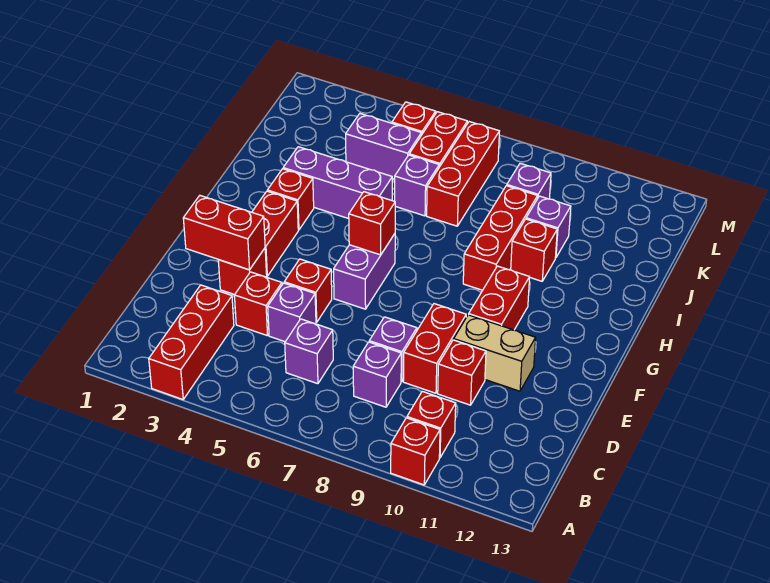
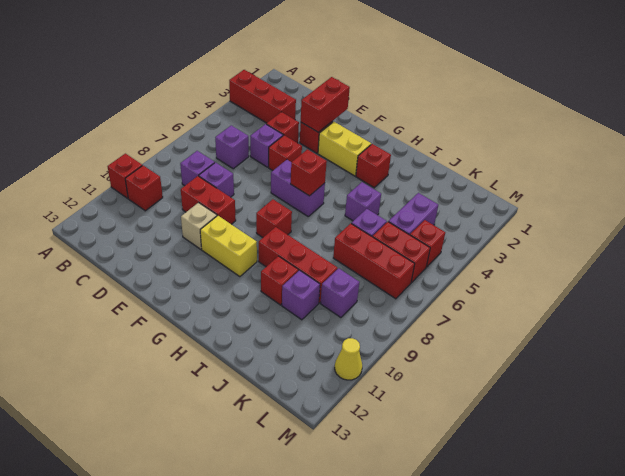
red brick D10 level 1 -> red brick G8 level 1
tan brick E10:E11 level 1 -> tan brick E10 level 1
red brick F3:G3 level 1 -> yellow brick F3:G3 level 1
red brick F10:G10 level 1 -> yellow brick F10:G10 level 1
purple brick I3:I5 level 1 -> purple brick I5 level 1
none -> yellow cone M11 level 1

